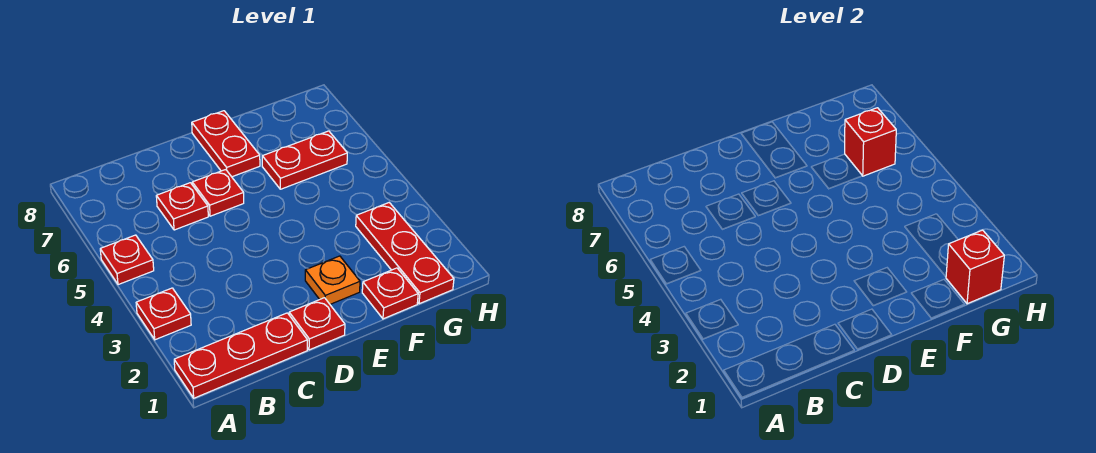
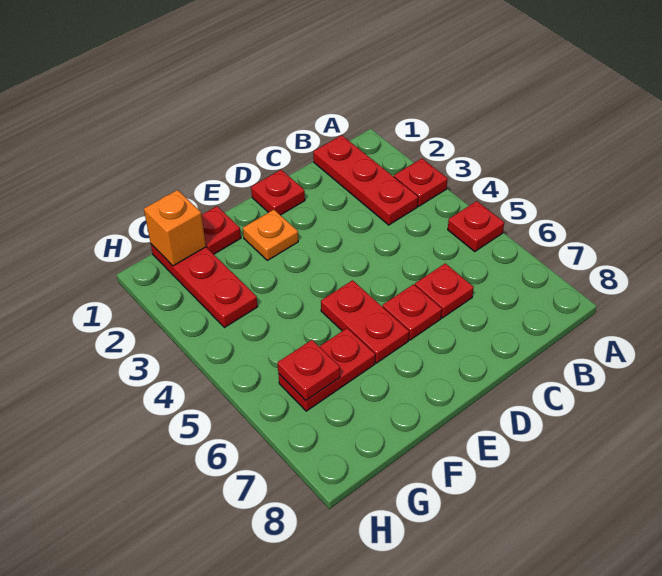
red plate A1:C1 level 1 -> red plate B1:B3 level 1
red plate E7:E8 level 1 -> red plate E5:E6 level 1
red brick G1 level 2 -> orange brick G1 level 2
red brick G6 level 2 -> red plate G6 level 2

